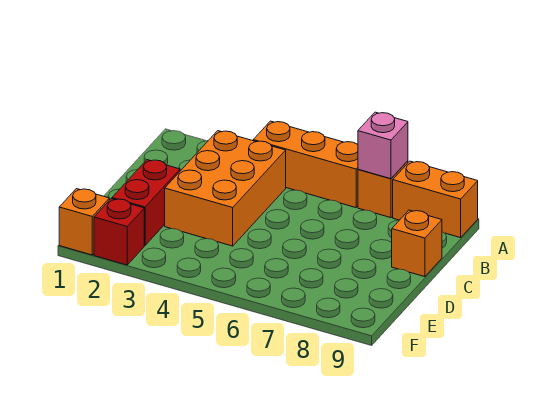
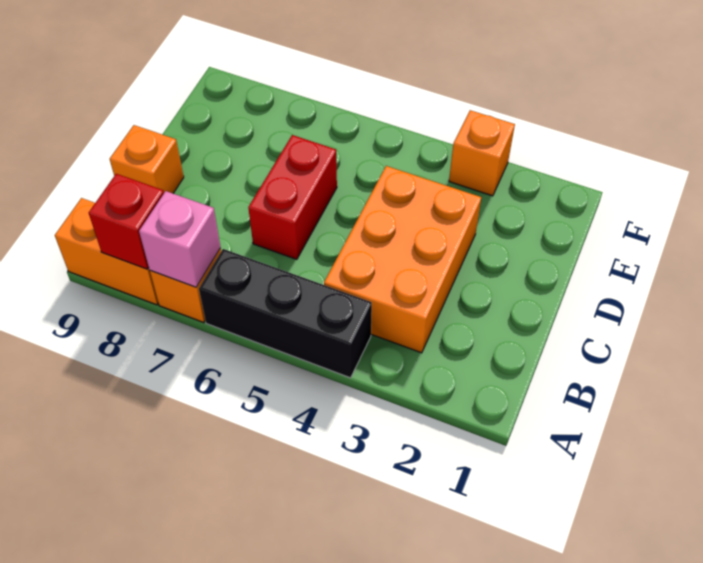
orange brick A4:A6 level 1 -> black brick A4:A6 level 1
red brick D2:E2 level 1 -> red brick C6:D6 level 1
orange brick F1 level 1 -> orange brick F3 level 1
red brick F2 level 1 -> red brick A8 level 2

